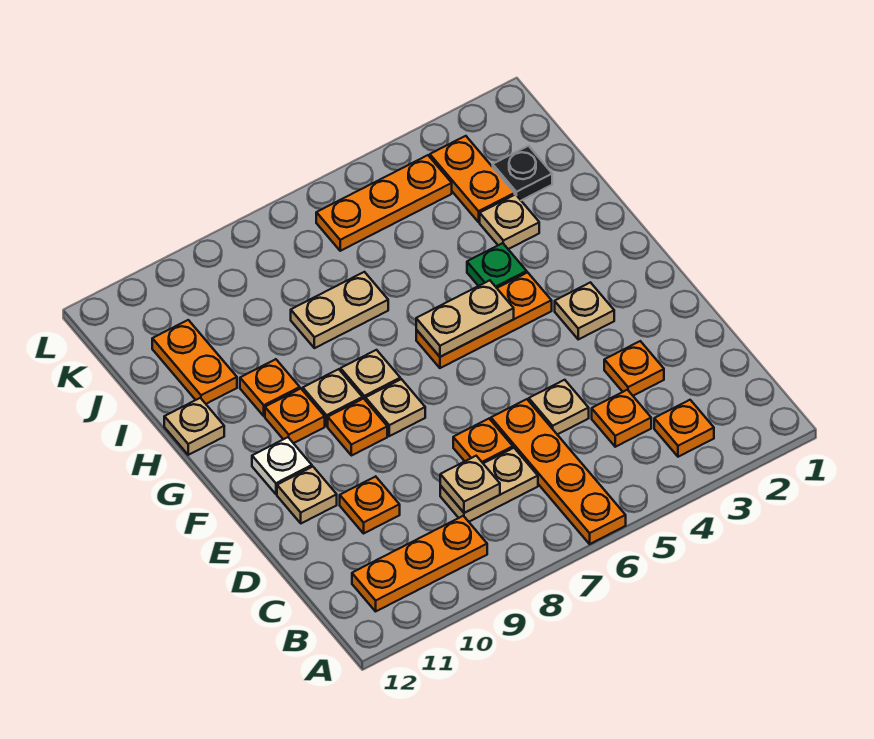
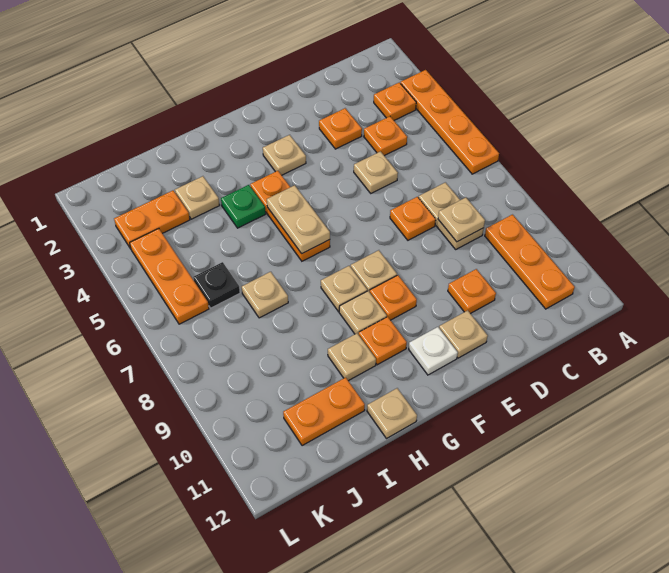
orange plate A6:D6 level 1 -> orange plate A3:A6 level 1
orange plate H10 level 1 -> tan plate H10 level 1
tan plate I7:I8 level 1 -> tan plate I7 level 1
black plate J2 level 1 -> black plate J6 level 1

